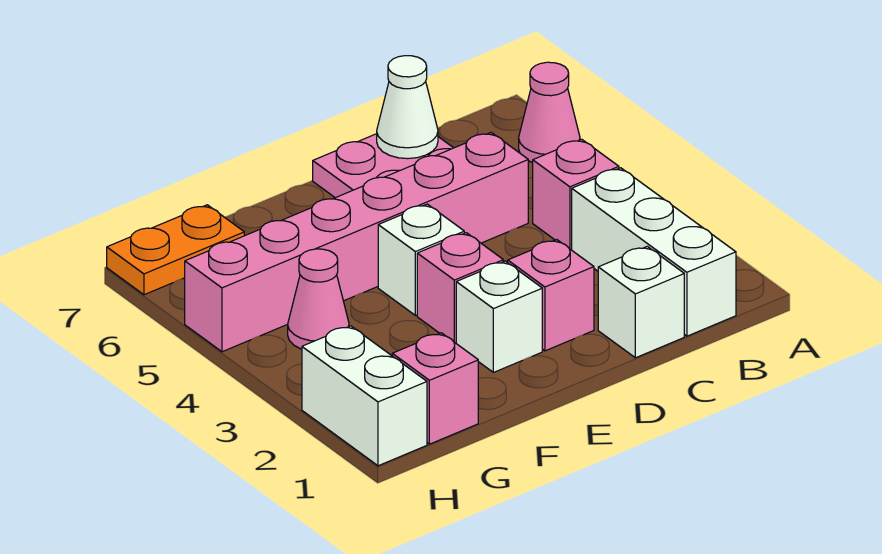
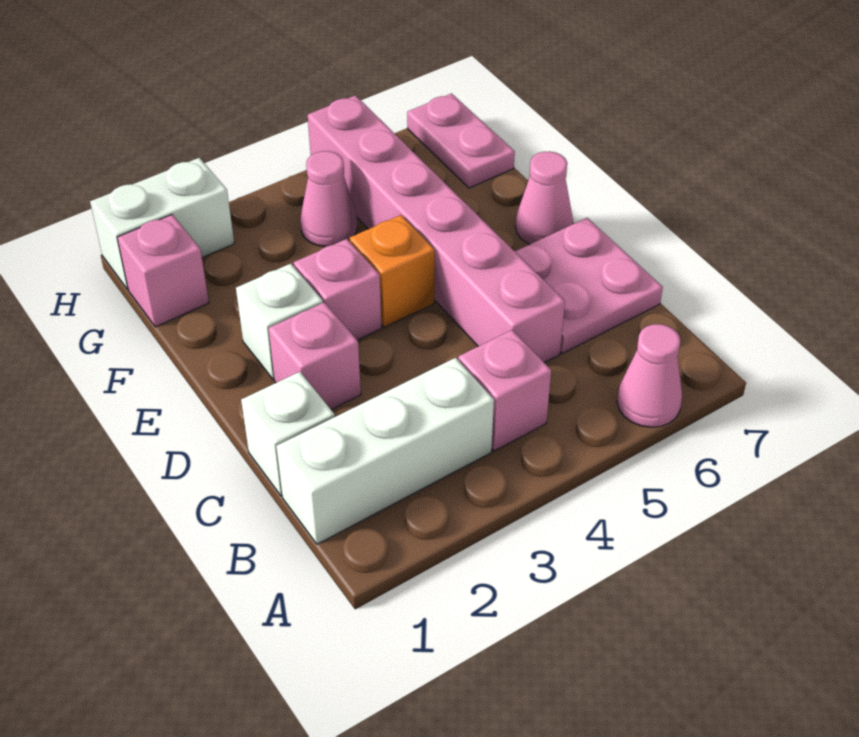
white cone C7 level 2 -> none
white brick E4 level 1 -> orange brick E4 level 1
none -> pink cone E7 level 1
orange plate G7:H7 level 1 -> pink plate G7:H7 level 1

